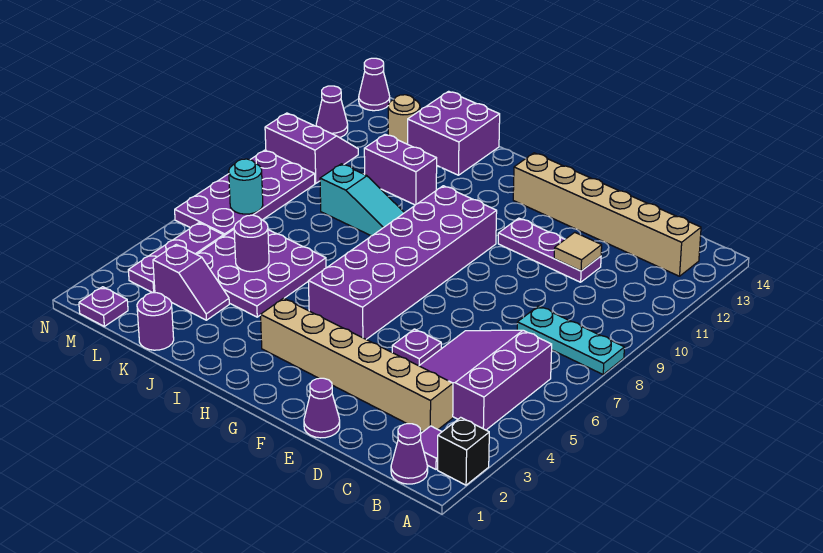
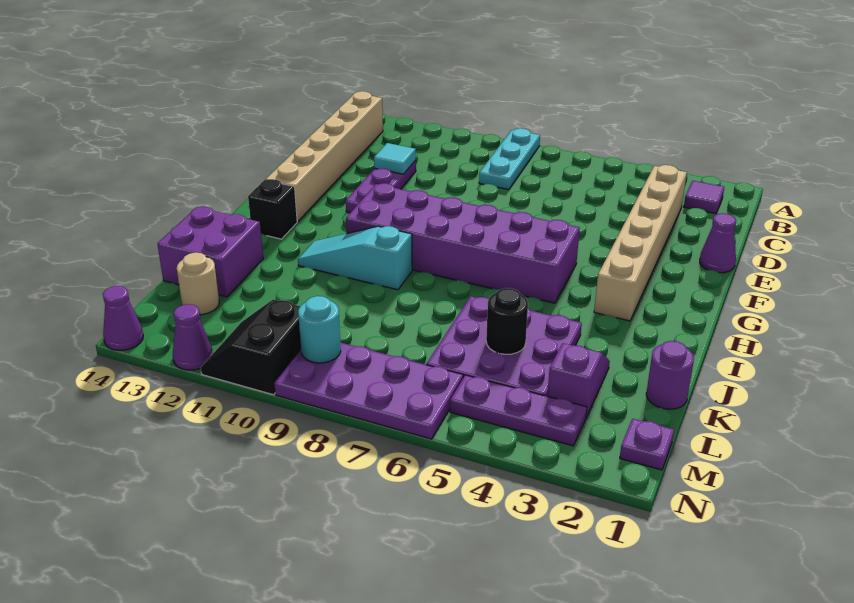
black brick A2 level 1 -> black brick H13 level 1
purple cone B1 level 1 -> none
purple slope B4:D6 level 1 top B -> none
tan tile D11 level 2 -> cyan tile D11 level 2
purple plate E5 level 1 -> none
cyan slope I9:K9 level 1 top K -> cyan slope I9:I11 level 1 top 9
purple brick J11:K11 level 1 -> none
purple round brick K5 level 2 -> black round brick K5 level 2
cyan round brick M7 level 2 -> cyan round brick M9 level 2
purple slope M10:N11 level 1 top 10 -> black slope M10:N11 level 1 top 10

